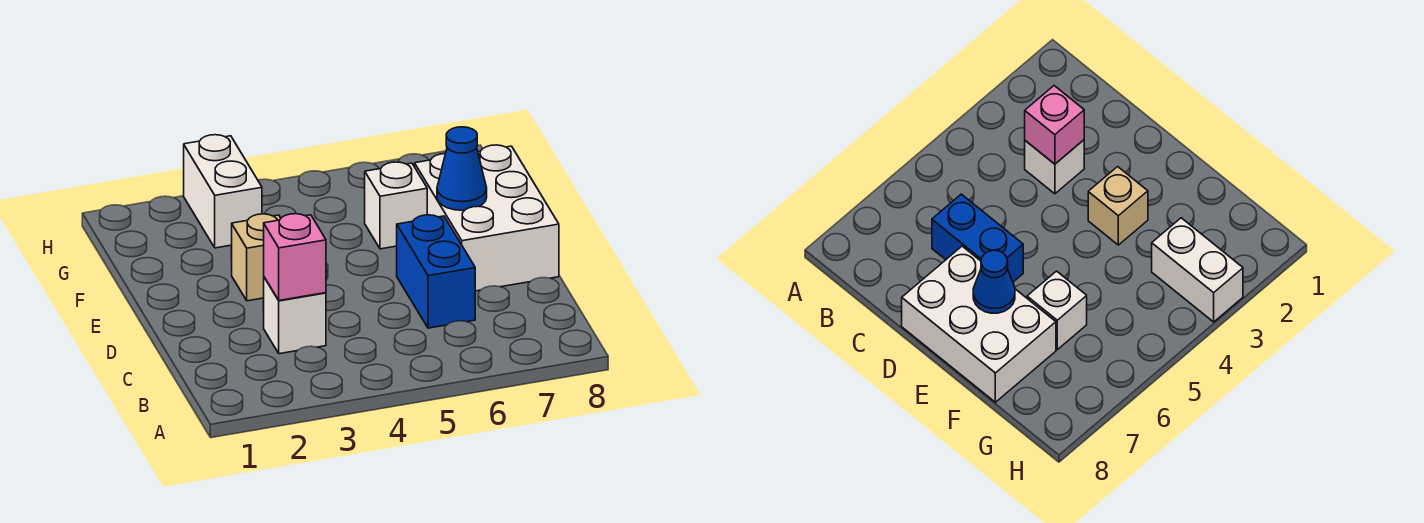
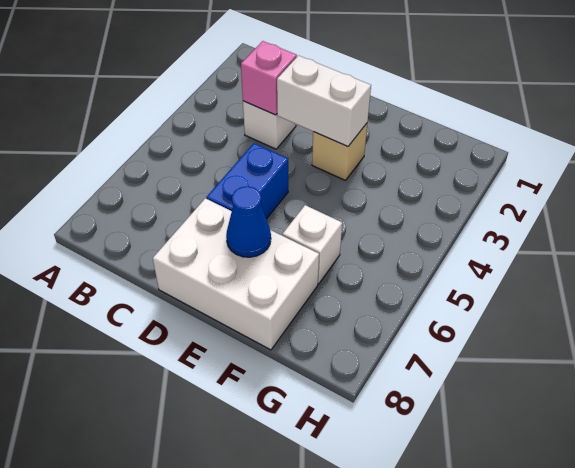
blue brick C6:D6 level 1 -> blue brick D5:D6 level 1
white brick G3:H3 level 1 -> white brick D3:E3 level 2

